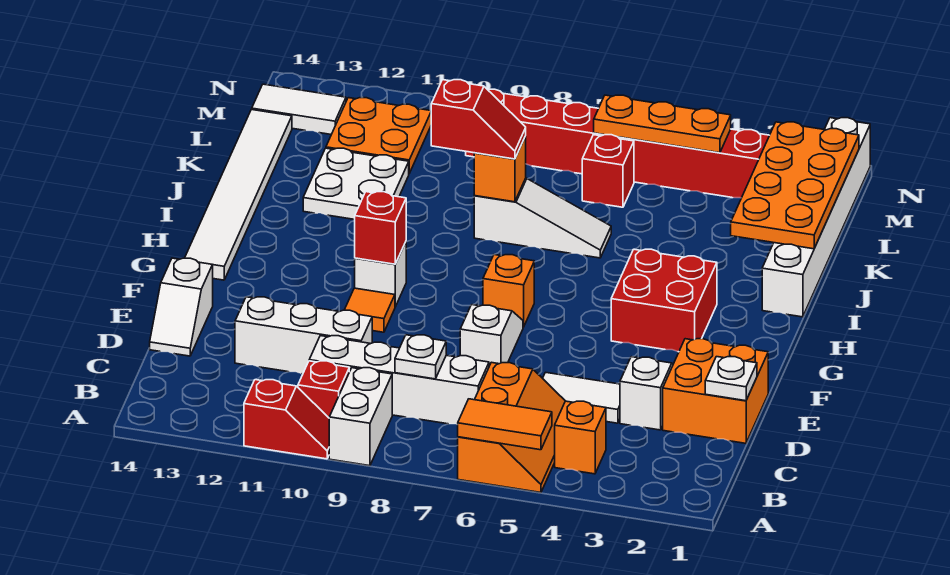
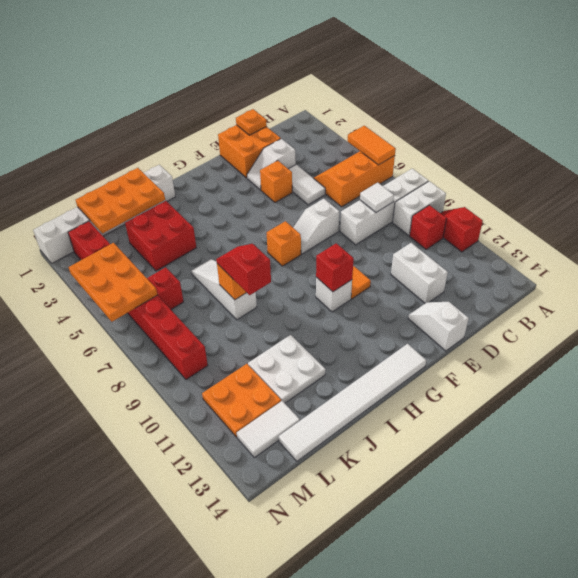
orange brick B4 level 1 -> orange brick E4 level 1
white brick C7:C10 level 1 -> white brick A8:D8 level 1
white plate C8 level 2 -> white tile C8 level 2
white plate D1 level 2 -> orange plate D1 level 2
white brick D10:D12 level 1 -> white brick D11:D12 level 1
white slope D14:E14 level 1 top E -> white slope E13:E14 level 1 top 14
red brick G3:H4 level 1 -> red brick J3:K4 level 1
orange plate J1:M2 level 2 -> orange plate J1:L2 level 2
orange plate M4:M6 level 2 -> orange plate M4:N6 level 2
white tile M13:M14 level 1 -> white tile L13:M13 level 1

